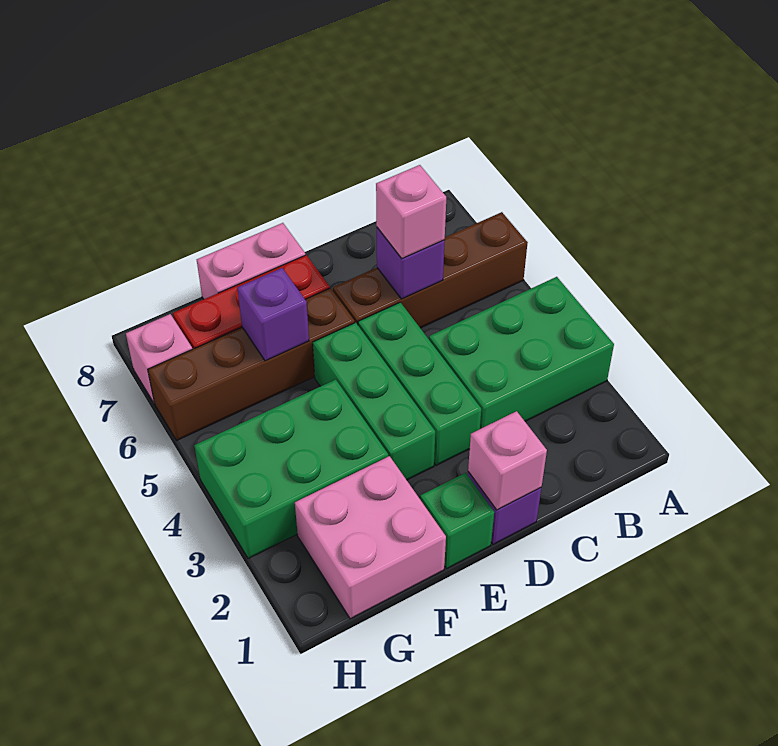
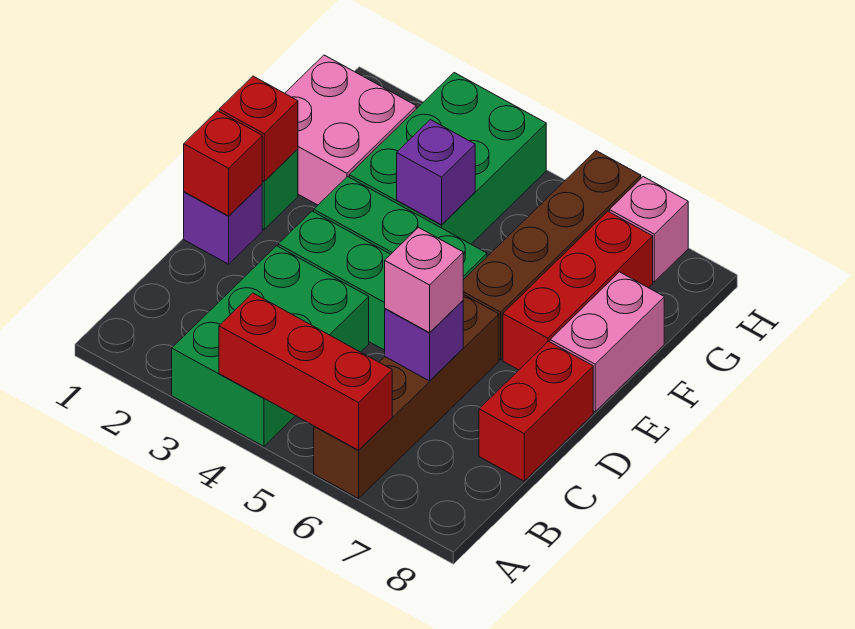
none -> red brick A4:A6 level 2
none -> red brick C8:D8 level 1
pink brick D1 level 2 -> red brick D1 level 2
none -> red brick E1 level 2
purple brick F6 level 2 -> purple brick F4 level 2

